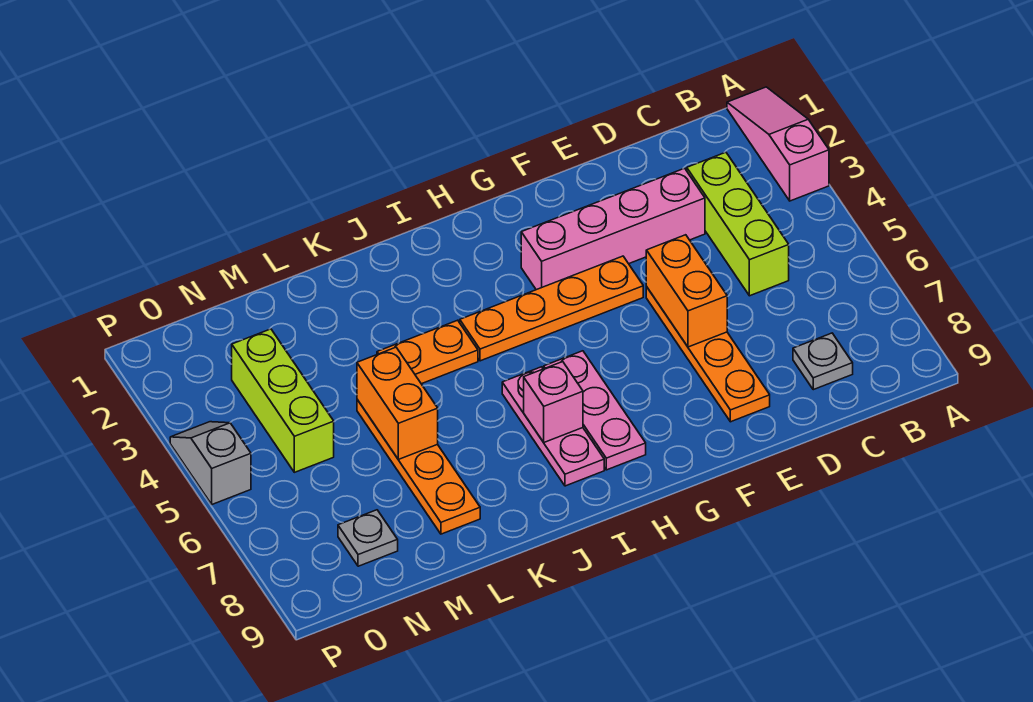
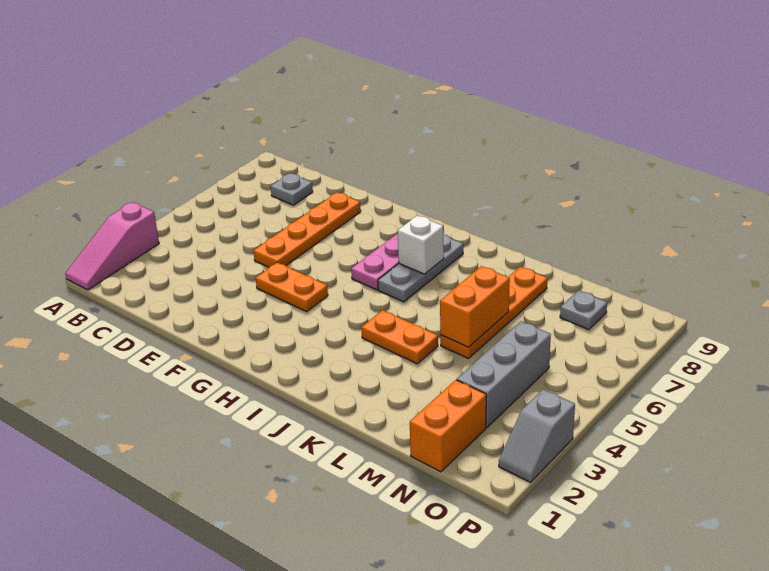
lime brick C3:C5 level 1 -> none
pink brick D3:G3 level 1 -> none
orange brick E5:E6 level 2 -> orange brick N1:N2 level 1
orange plate F4:I4 level 1 -> orange plate F4:G4 level 1
pink plate I6:I8 level 1 -> grey plate I6:I8 level 1
pink brick I7 level 2 -> white brick I7 level 2
lime brick N3:N5 level 1 -> grey brick N3:N5 level 1
grey slope P4:P5 level 1 top 5 -> grey slope P2:P3 level 1 top 3

